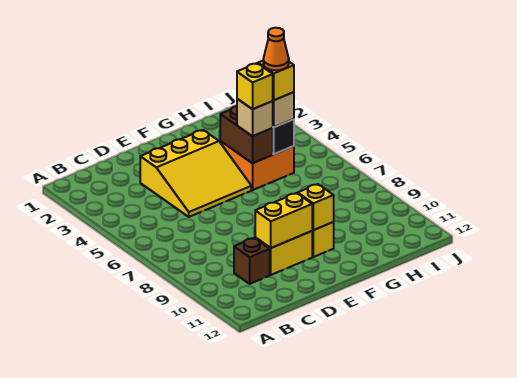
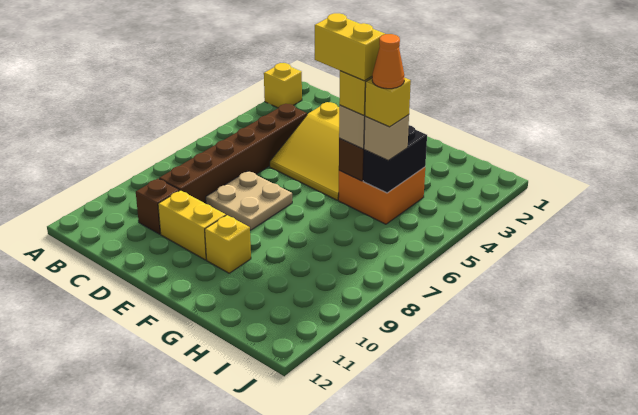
none -> brown brick C4:C9 level 1
none -> tan plate D7:E8 level 1
yellow brick D10:E10 level 2 -> yellow brick F5:G5 level 5
yellow brick F10 level 2 -> yellow brick A2 level 1

